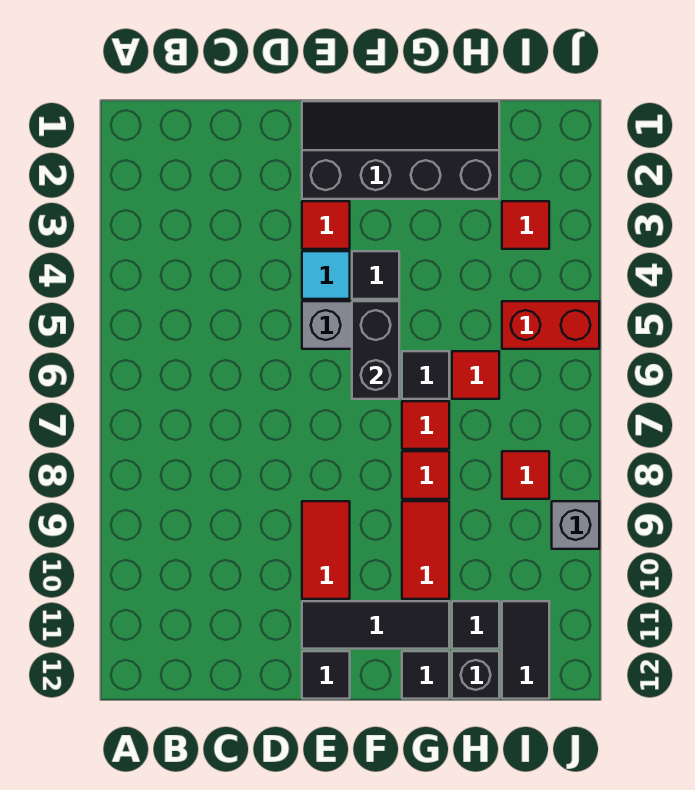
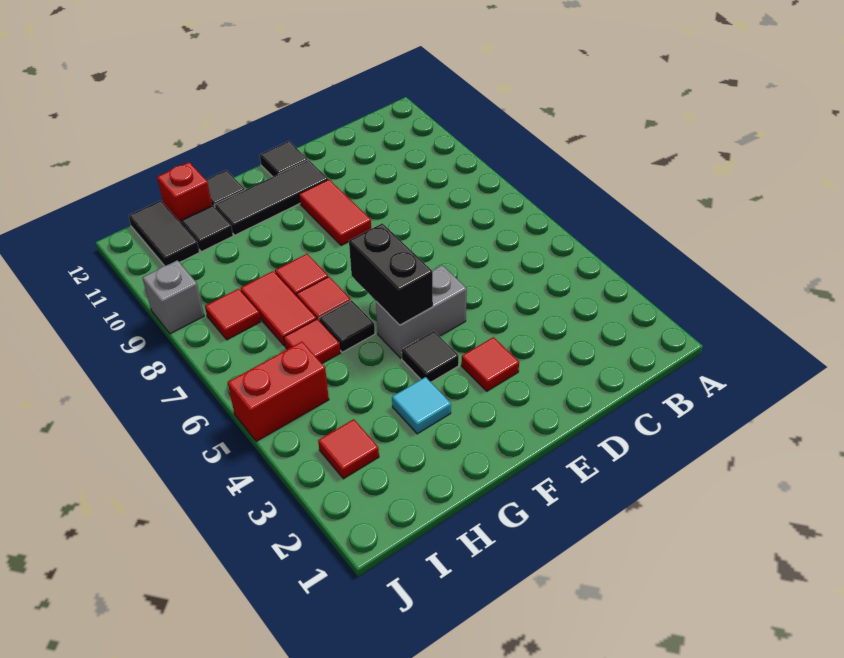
black slope E1:H2 level 1 top 2 -> none
cyan tile E4 level 1 -> cyan tile G3 level 1
red tile G9:G10 level 1 -> red tile H7:H8 level 1
black brick H12 level 1 -> red brick H12 level 1

